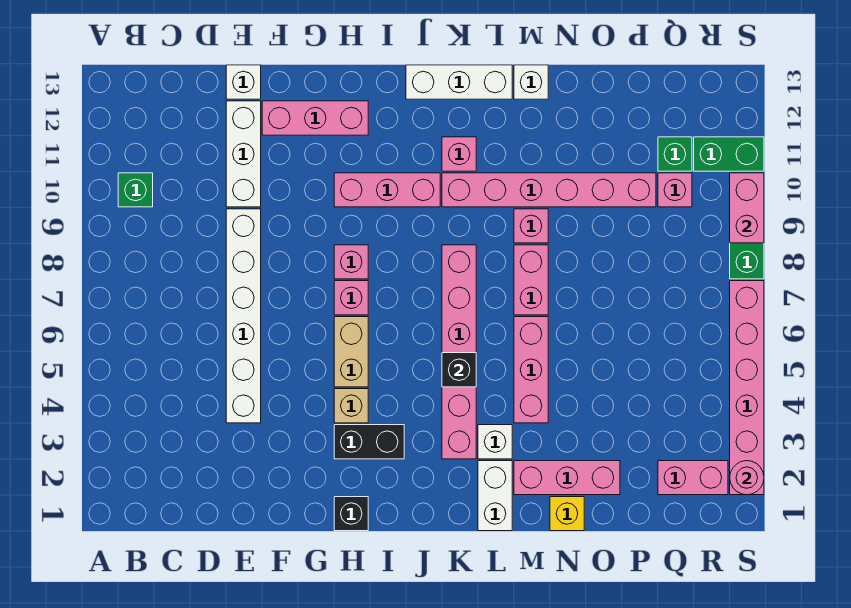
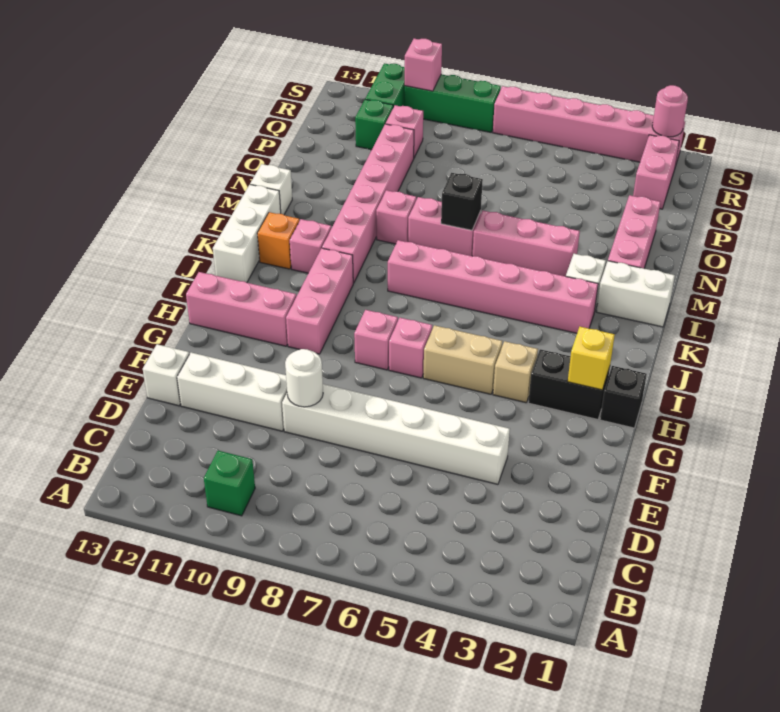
none -> white round brick E9 level 2
pink brick F12:H12 level 1 -> pink brick H11:H13 level 1
black brick H3:I3 level 1 -> black brick H2:H3 level 1
black brick K5 level 2 -> black brick M7 level 2
none -> orange brick K12 level 1
yellow brick N1 level 1 -> yellow brick H2 level 2
pink brick S9:S10 level 2 -> pink brick S10 level 2

